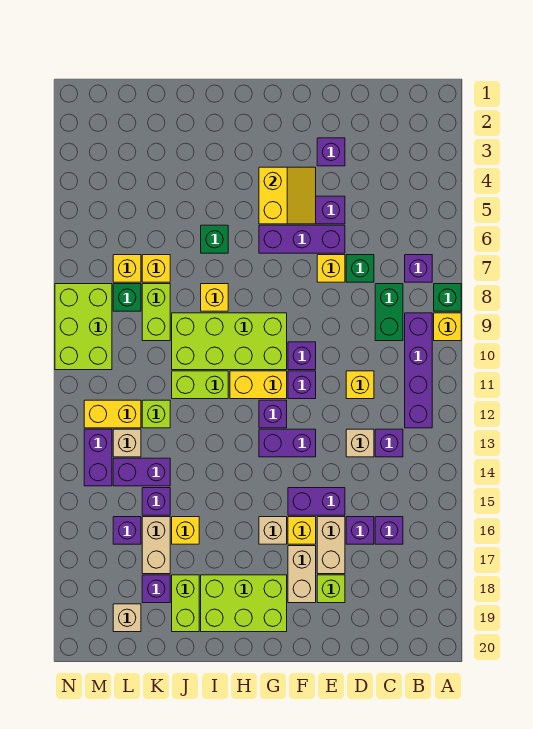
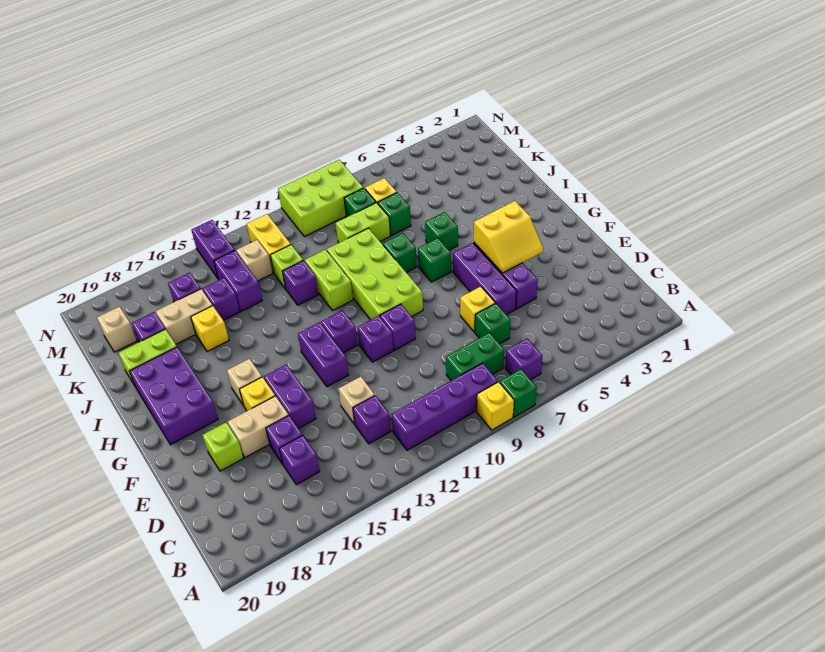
yellow brick D11 level 1 -> none
purple brick E3 level 1 -> purple brick J12 level 1
tan brick F17:F18 level 1 -> none
yellow brick G11:H11 level 1 -> none
lime brick G18:I19 level 1 -> purple brick G18:I19 level 1
none -> green brick H7 level 1
yellow brick I8 level 1 -> green brick I8 level 1
yellow brick K7 level 1 -> green brick K7 level 1
purple brick M13:M14 level 1 -> purple brick M14:N14 level 1

